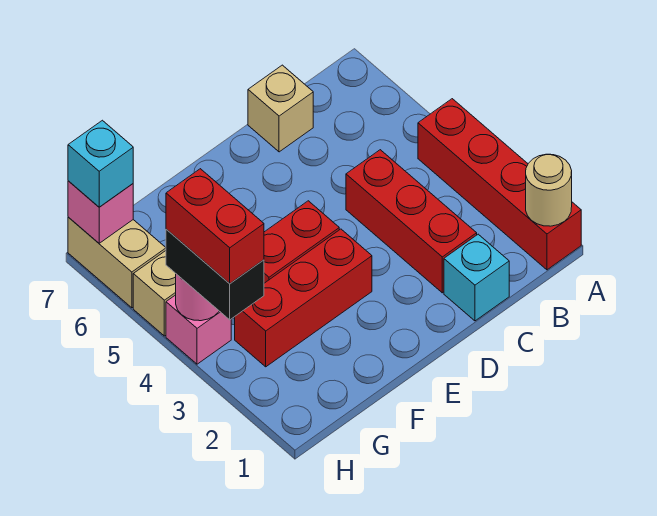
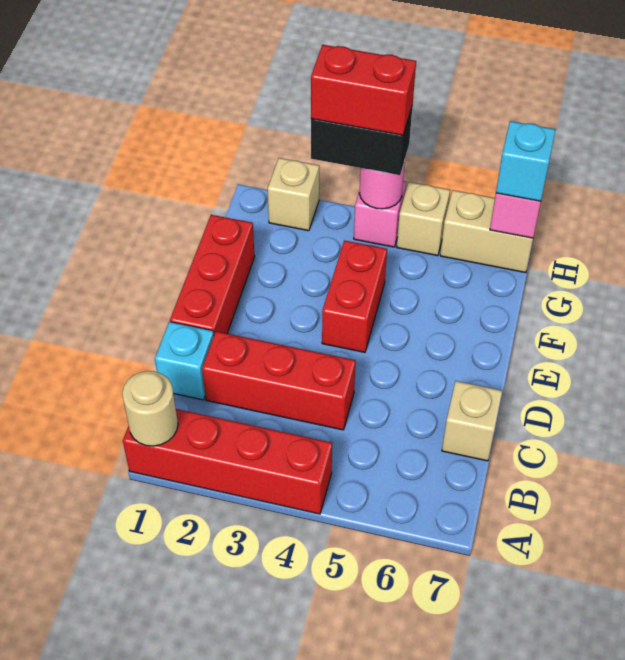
red brick E3:G3 level 1 -> red brick D1:F1 level 1
none -> tan brick H2 level 1

